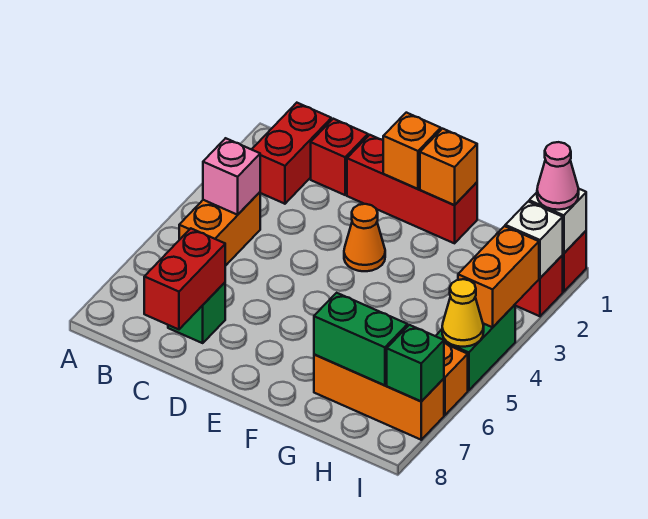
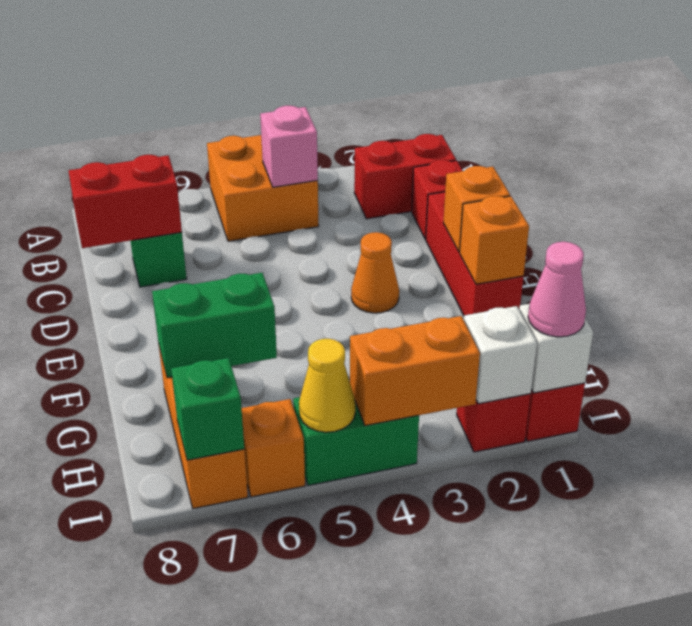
orange brick B4:B5 level 1 -> orange brick A4:B5 level 1
green brick G7:H7 level 2 -> green brick G6:G7 level 2

